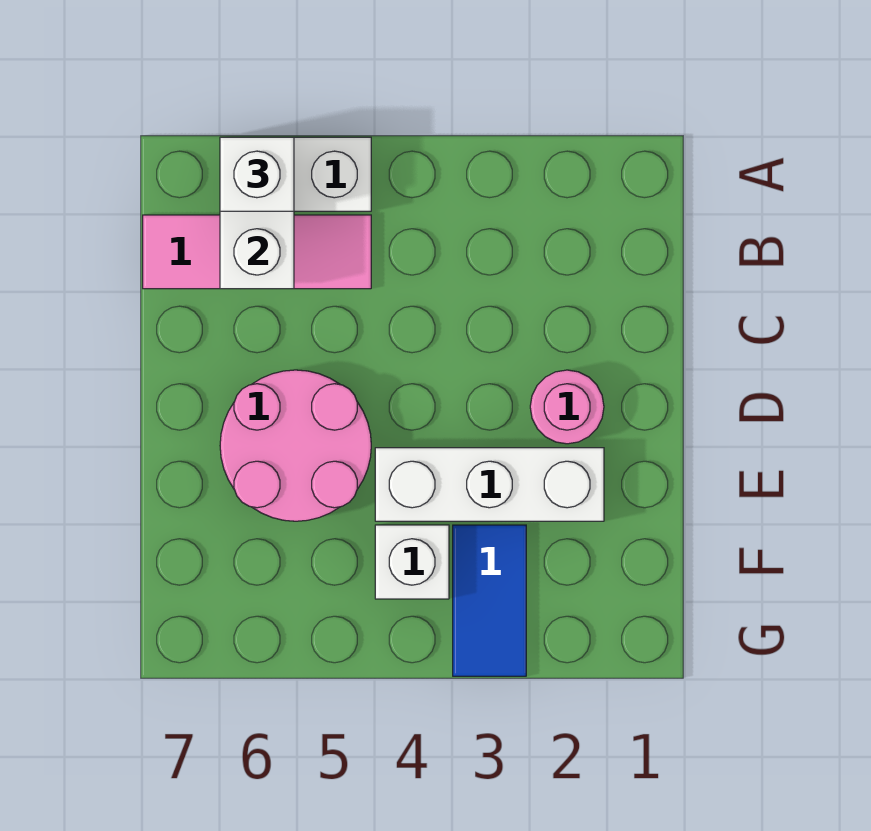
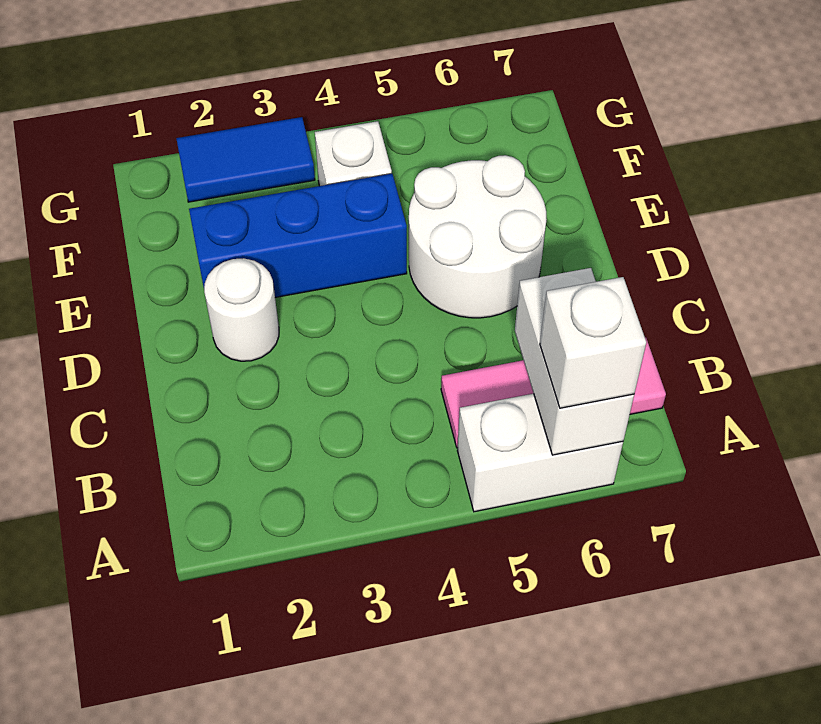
pink round brick D2 level 1 -> white round brick D2 level 1
pink round brick D5:E6 level 1 -> white round brick D5:E6 level 1
white brick E2:E4 level 1 -> blue brick E2:E4 level 1
blue tile F3:G3 level 1 -> blue tile G2:G3 level 1

